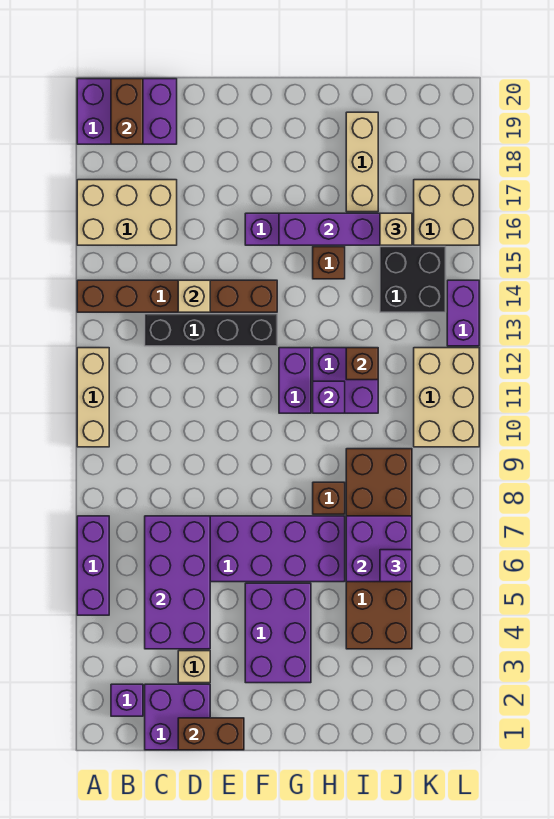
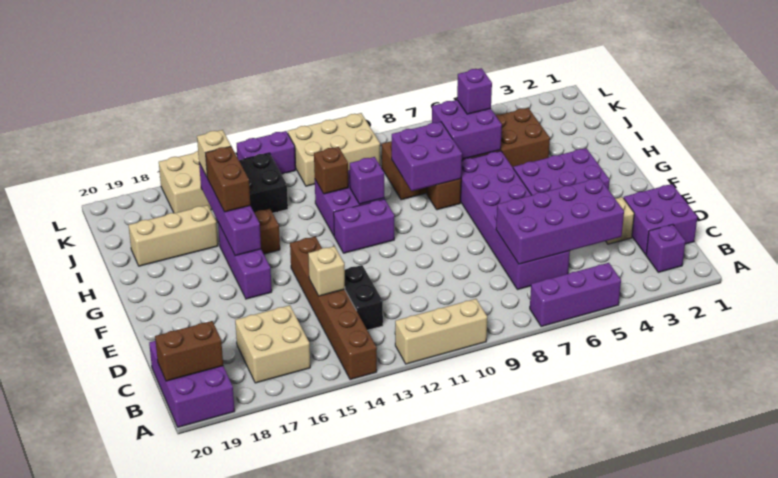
tan brick A16:C17 level 1 -> tan brick B16:C17 level 1
black brick C13:F13 level 1 -> black brick C13:D13 level 1
brown brick D1:E1 level 2 -> brown brick H16:I16 level 3
none -> purple brick H8:I9 level 2

